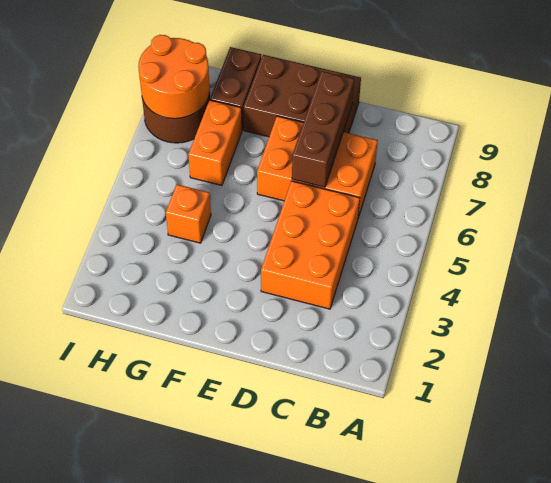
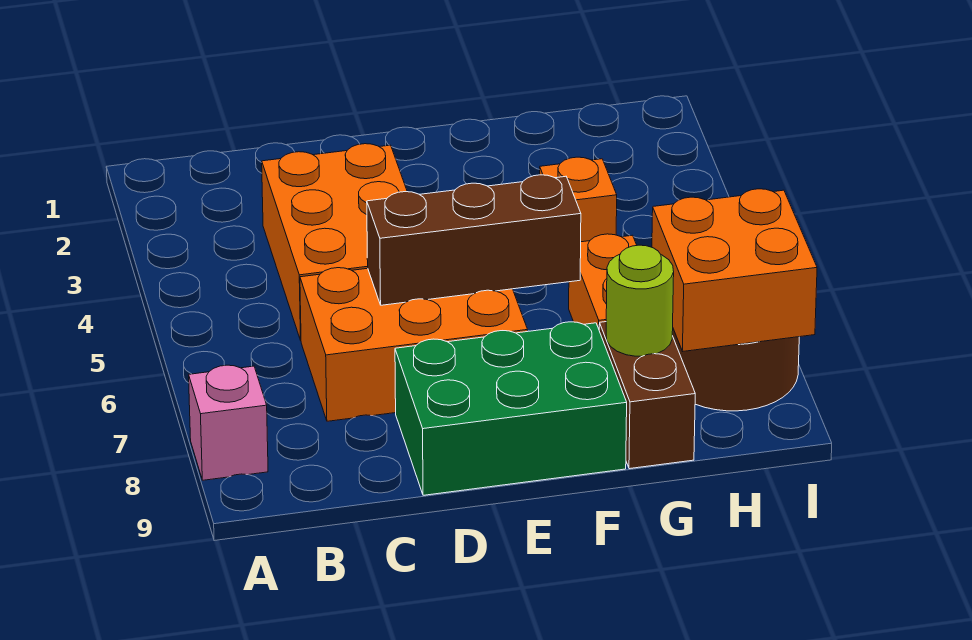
none -> pink brick A8 level 1
brown brick D6:D8 level 2 -> brown brick D6:F6 level 2
brown brick D8:F9 level 1 -> green brick D8:F9 level 1
none -> lime round brick G8 level 2
orange round brick H7:I8 level 2 -> orange brick H7:I8 level 2

